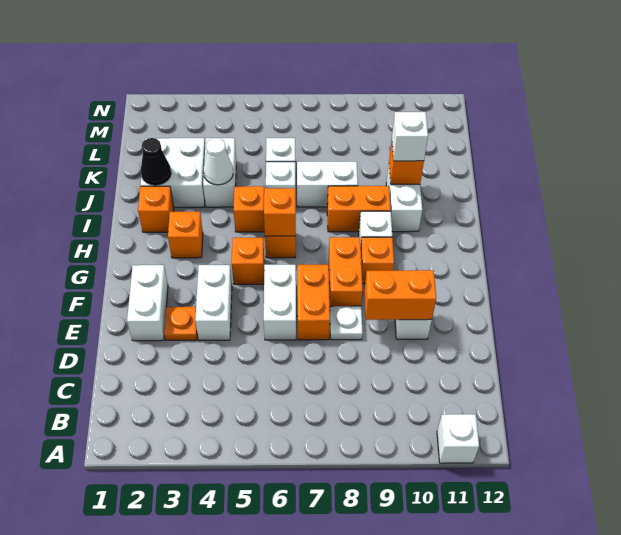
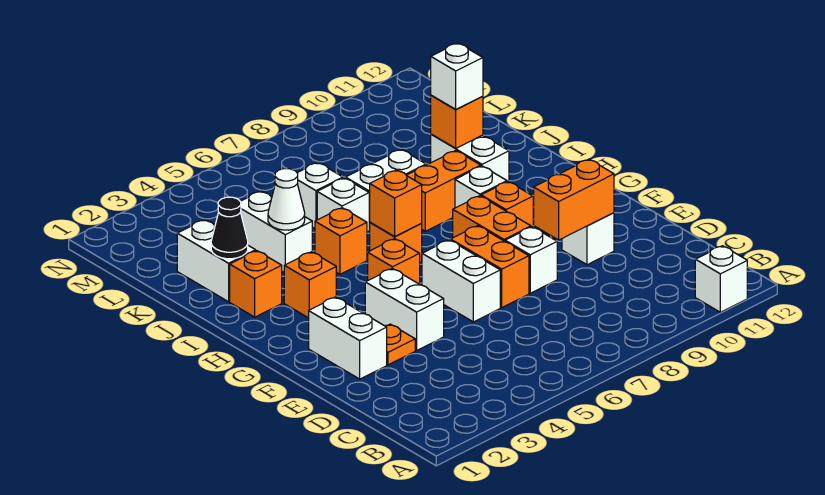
white plate E8 level 1 -> white brick E8 level 1
white brick J2:K3 level 1 -> white brick J2:K2 level 1

